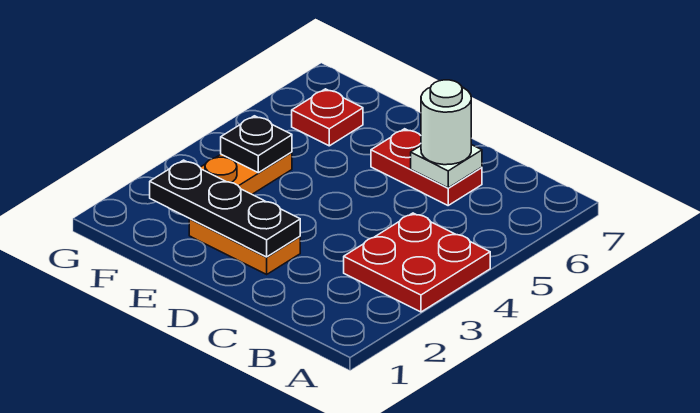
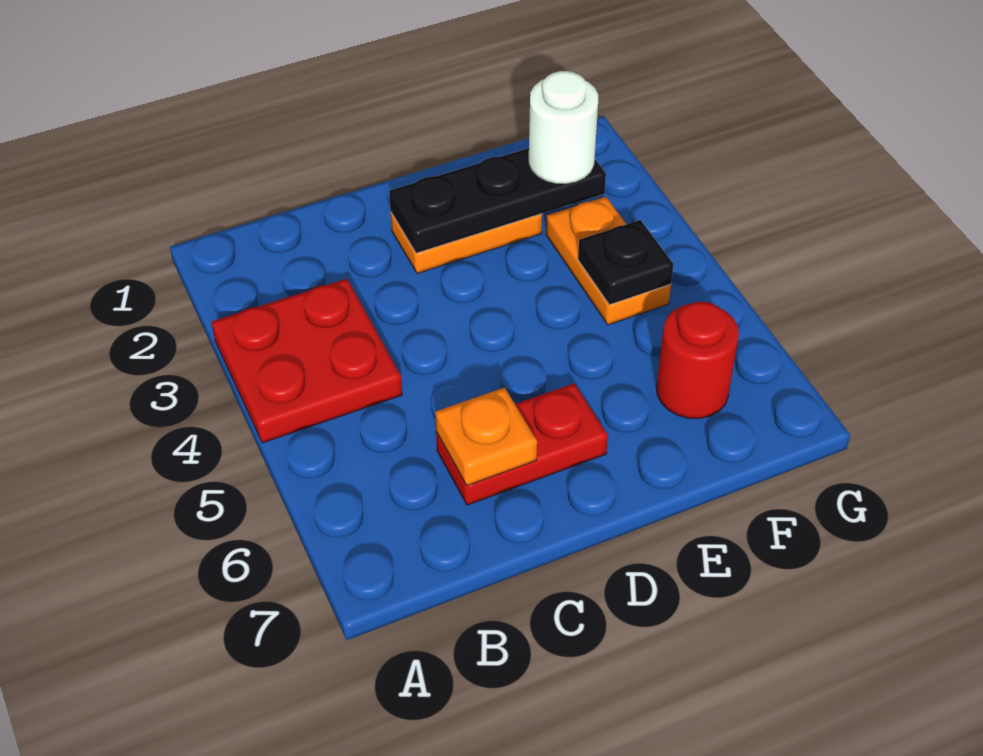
white plate C6 level 2 -> orange plate C6 level 2
white round brick C6 level 3 -> white round brick F2 level 3
red plate F6 level 1 -> red round brick F6 level 1

